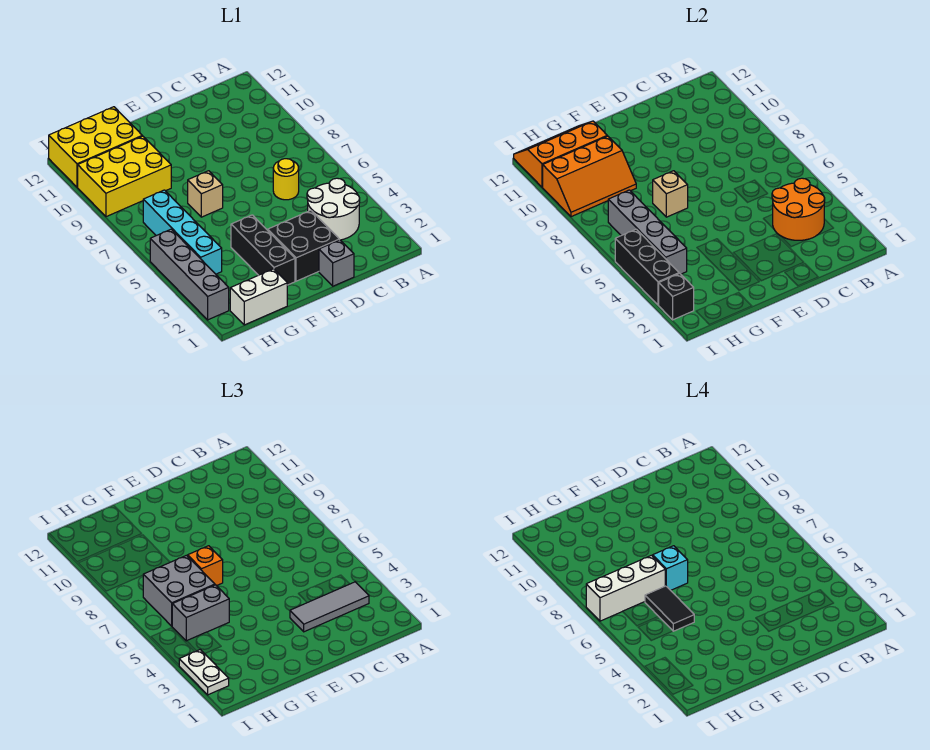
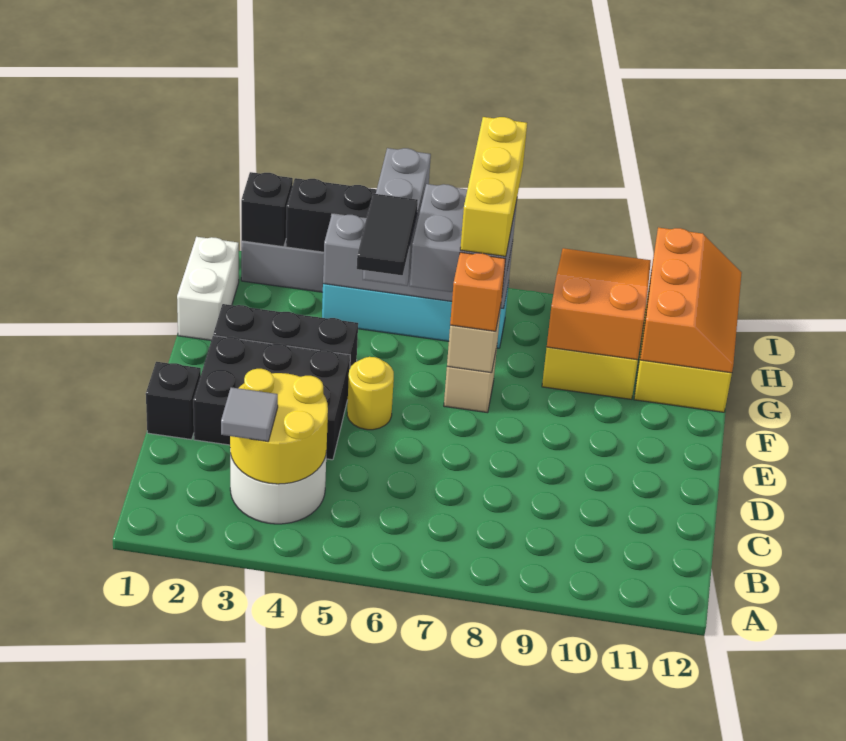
orange round brick B3:C4 level 2 -> yellow round brick B3:C4 level 2
grey tile B3:D3 level 3 -> grey tile B3 level 3
yellow round brick C6 level 1 -> yellow round brick E5 level 1
grey brick D1 level 1 -> black brick D1 level 1
black brick D2:E3 level 1 -> black brick D2:E4 level 1
cyan brick F7 level 4 -> none
grey brick G5:H5 level 3 -> grey brick G5:I5 level 3
black tile G5:G6 level 4 -> black tile F5:G5 level 4
white brick G7:I7 level 4 -> yellow brick G7:I7 level 4
orange slope G9:I10 level 2 top 10 -> orange slope G9:I10 level 2 top G
white plate I2:I3 level 3 -> none

